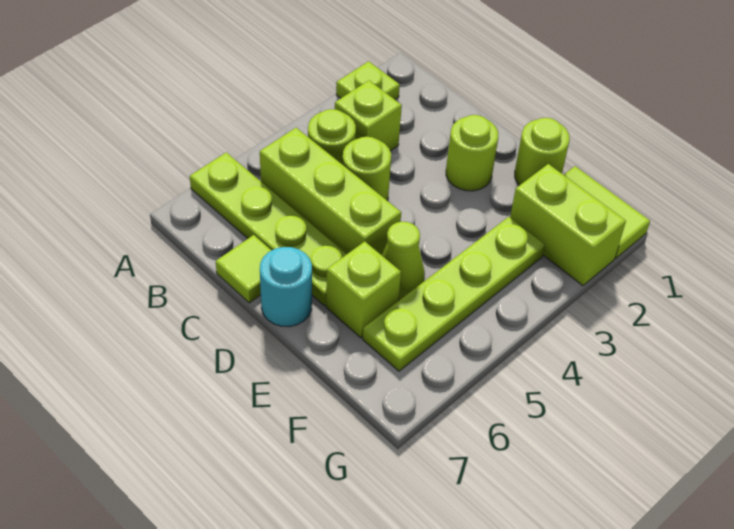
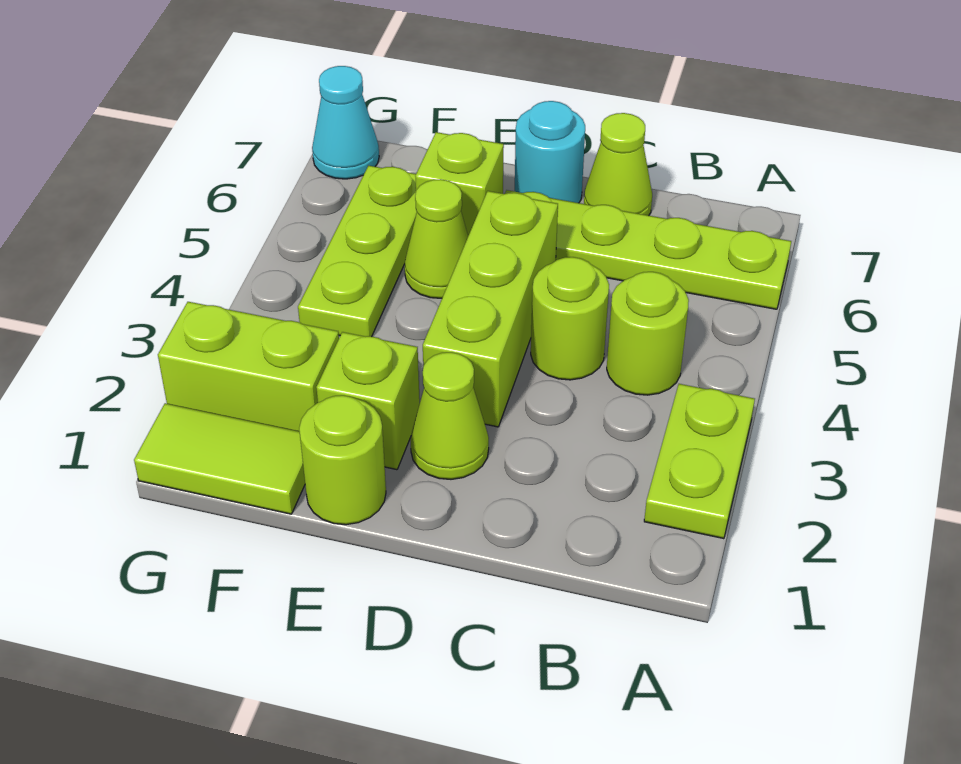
lime plate A2 level 1 -> lime plate A2:A3 level 1
lime brick B3 level 1 -> lime brick E2 level 1
lime brick B5:D5 level 1 -> lime brick D3:D5 level 1
lime tile C7 level 1 -> lime cone C7 level 1
lime round brick D2 level 1 -> lime cone D2 level 1
lime plate F3:F6 level 1 -> lime plate F4:F6 level 1
none -> cyan cone G7 level 1

